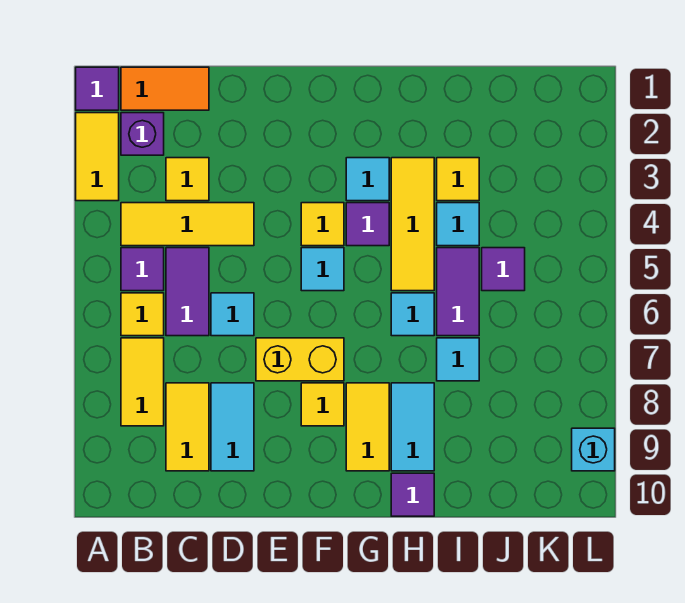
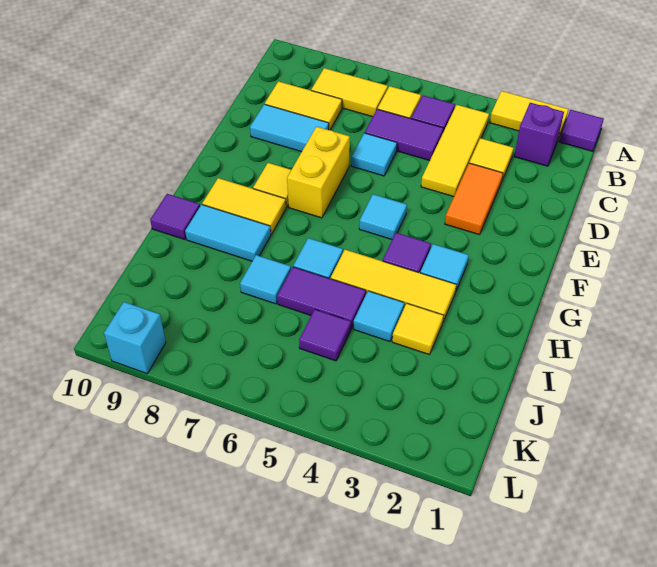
orange tile B1:C1 level 1 -> orange tile D3:E3 level 1
yellow tile F4 level 1 -> none

